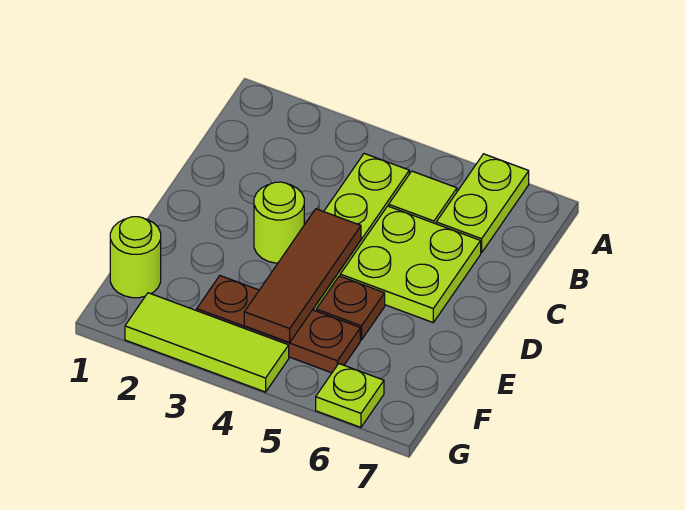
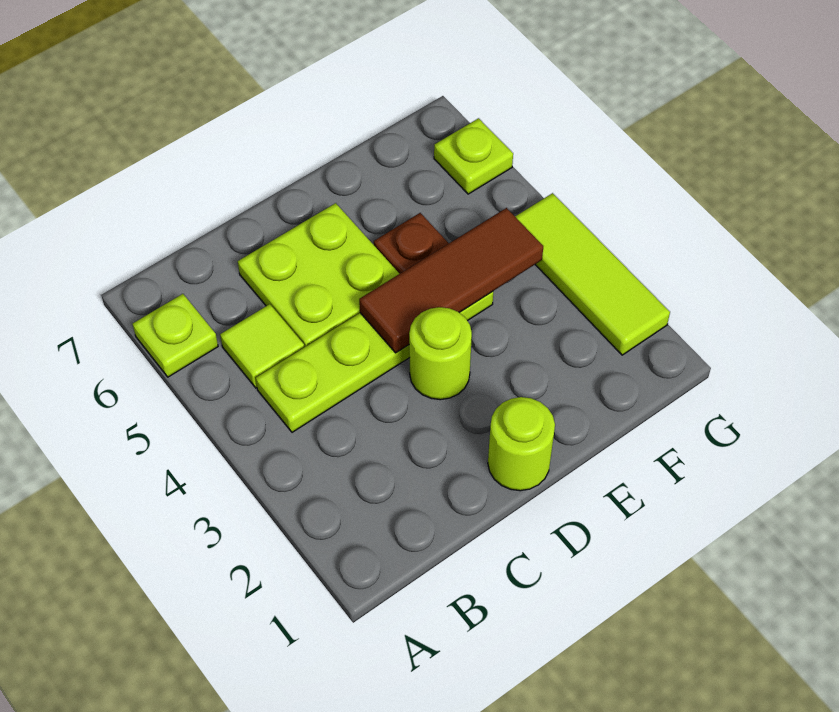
lime plate A6:B6 level 1 -> lime plate A6 level 1
lime round brick F1 level 1 -> lime round brick D1 level 1
brown plate F3:F5 level 1 -> none

